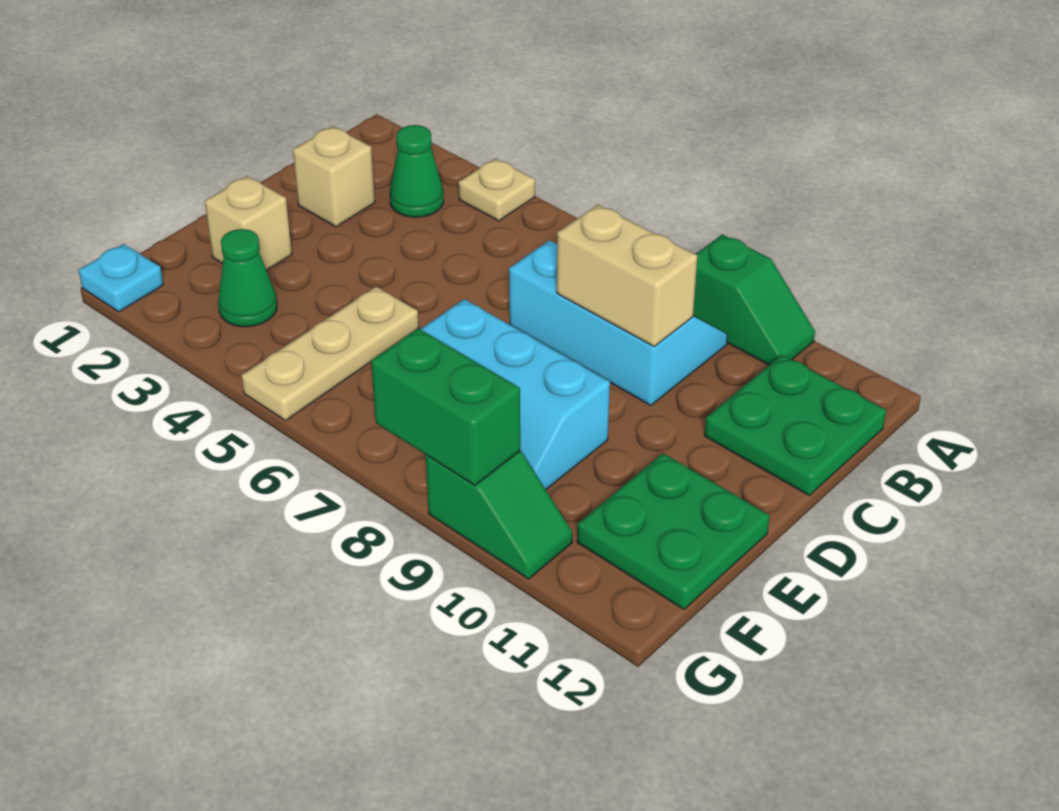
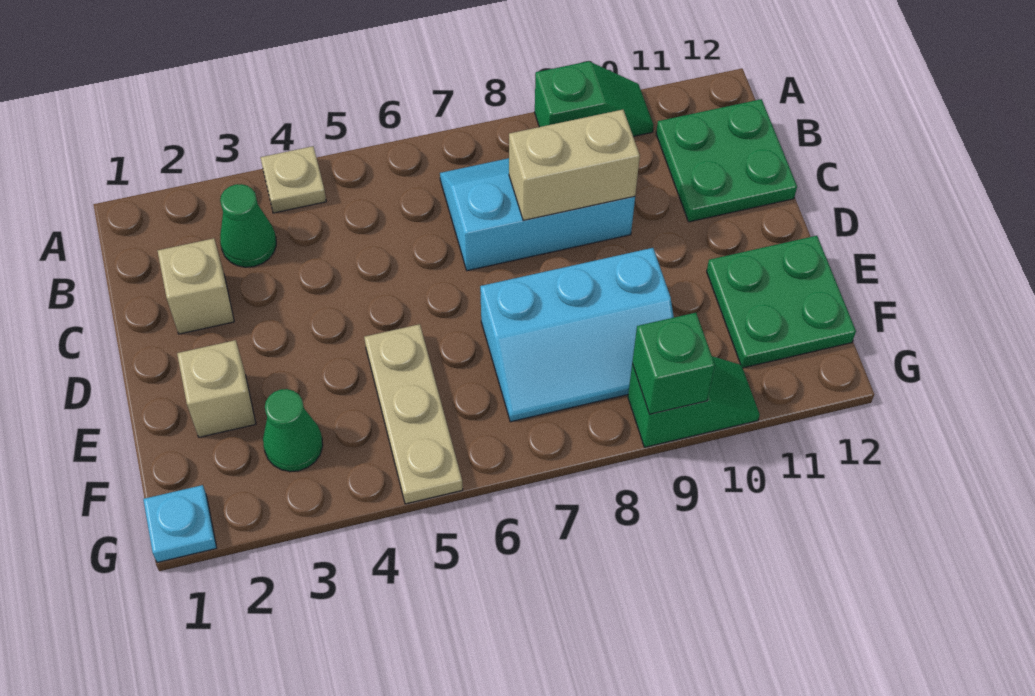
green brick G8:G9 level 2 -> green brick G9 level 2

